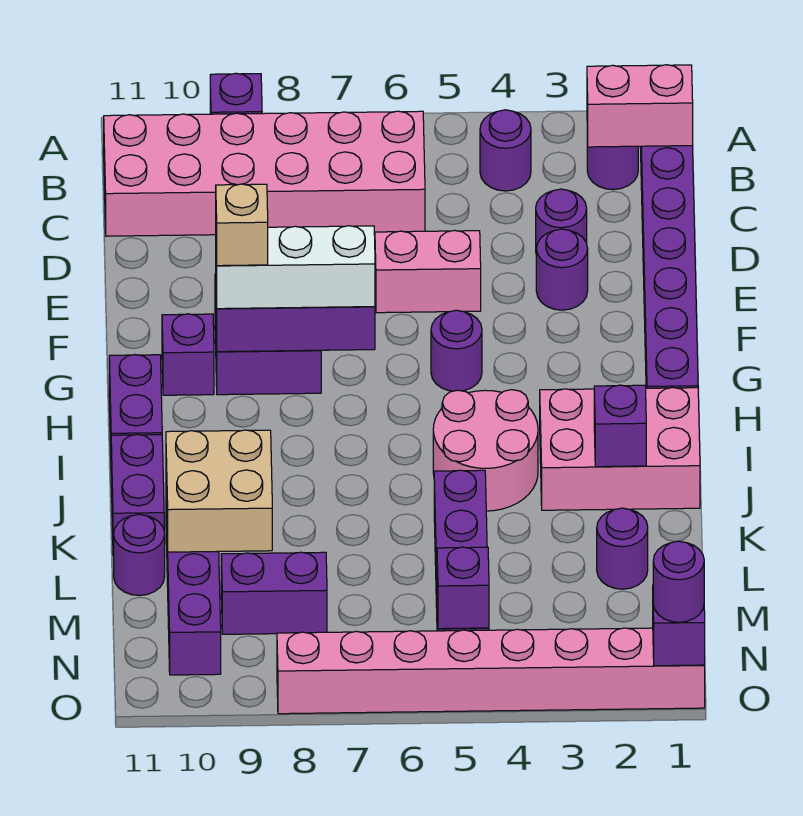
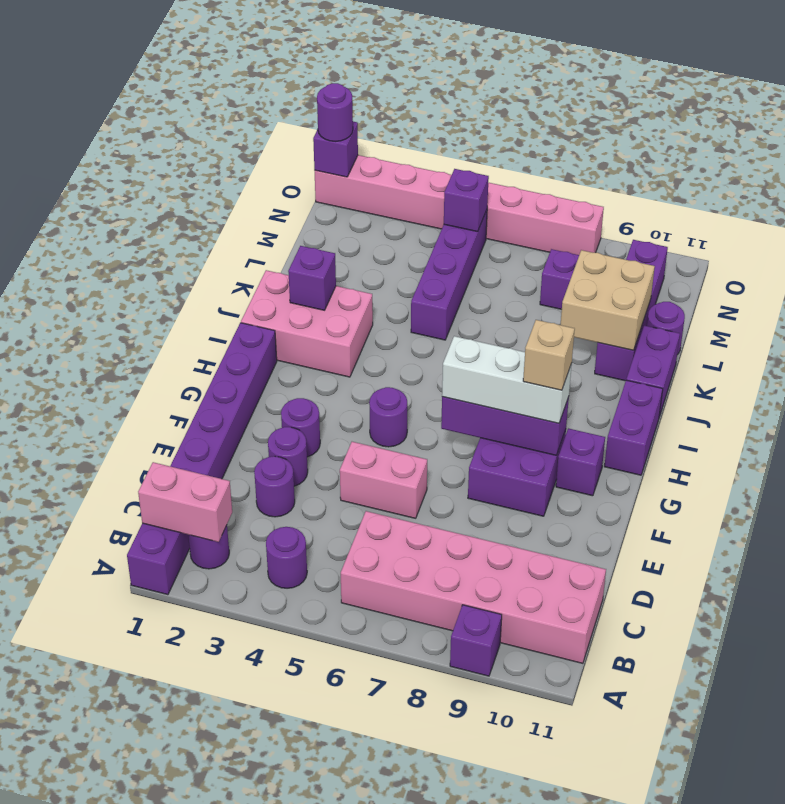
pink round brick I4:J5 level 1 -> none
purple round brick L2 level 1 -> purple round brick F3 level 1

